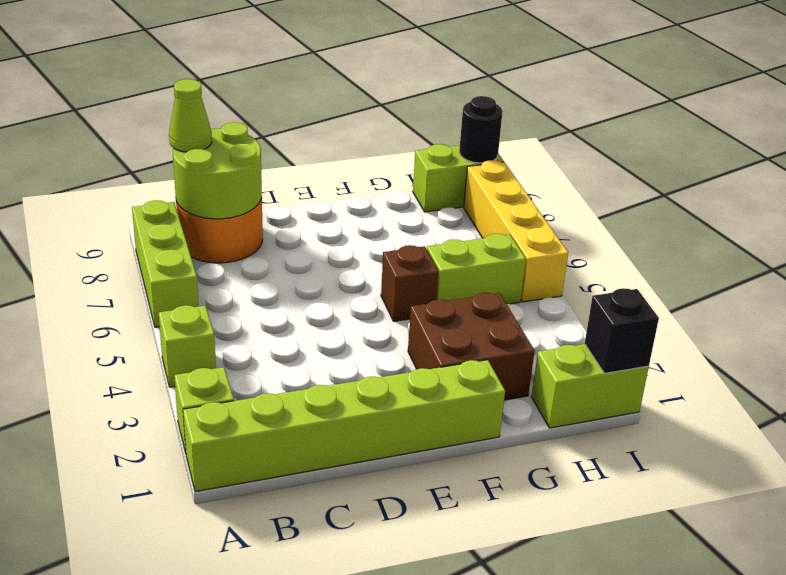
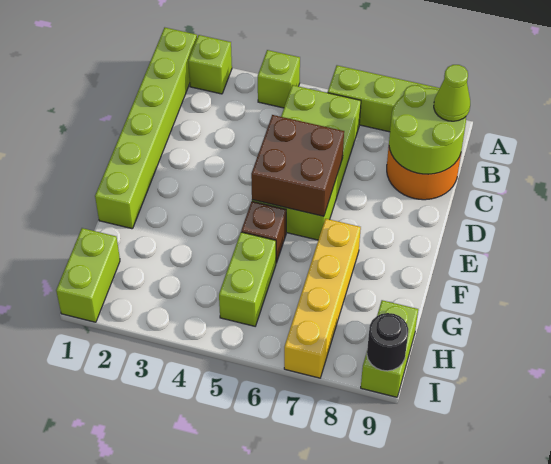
none -> lime brick B5:E6 level 1
brown brick F2:G3 level 1 -> brown brick D5:E6 level 2
black brick I1 level 2 -> none
yellow brick I5:I8 level 1 -> yellow brick F7:I7 level 1

